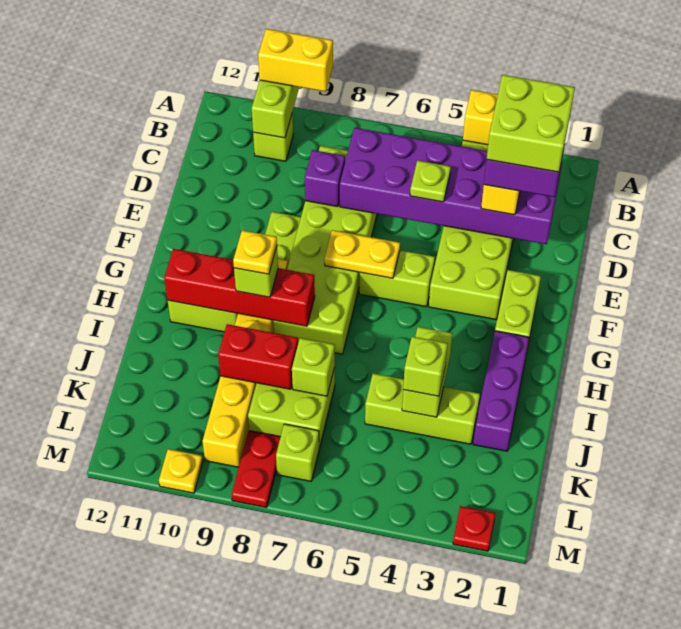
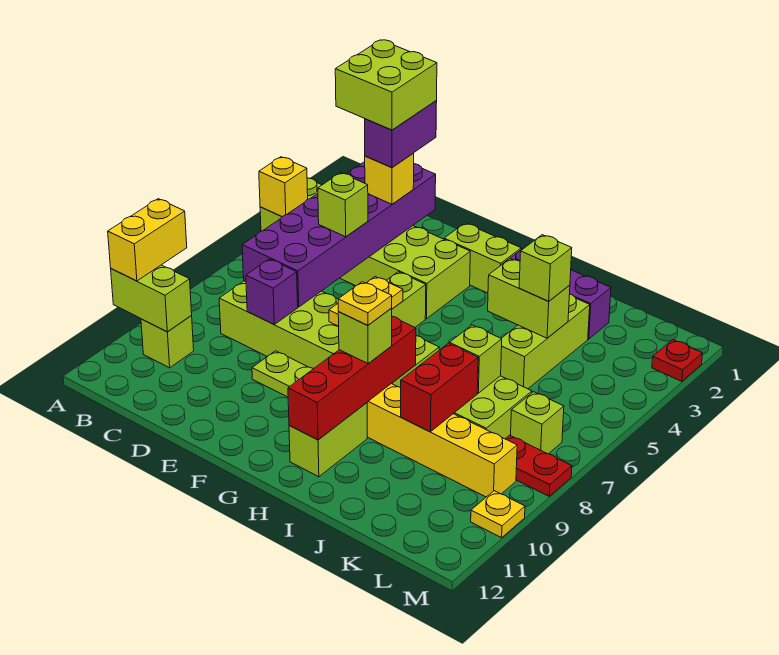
lime plate D5 level 3 -> lime brick D5 level 3

